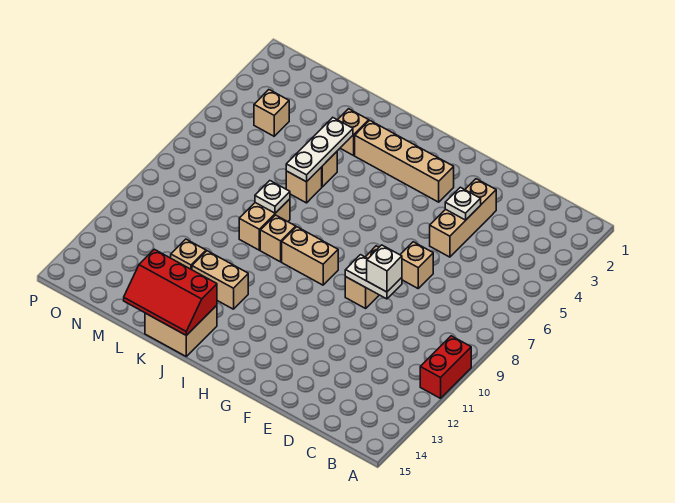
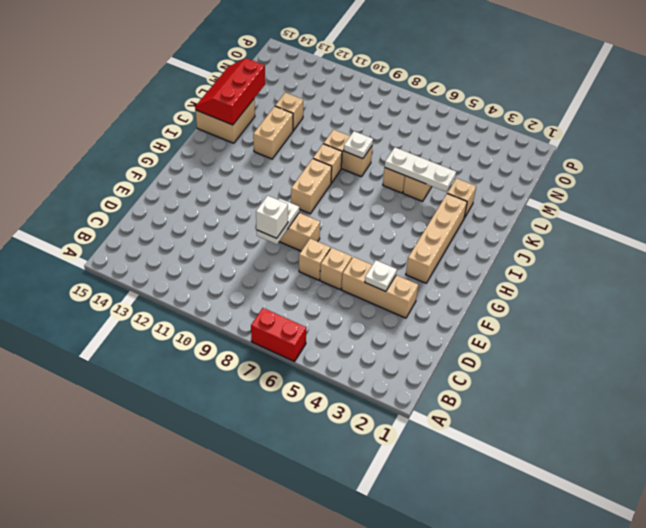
red brick A10:A11 level 1 -> red brick A6:A7 level 1
tan brick N4 level 1 -> tan brick E6 level 1

